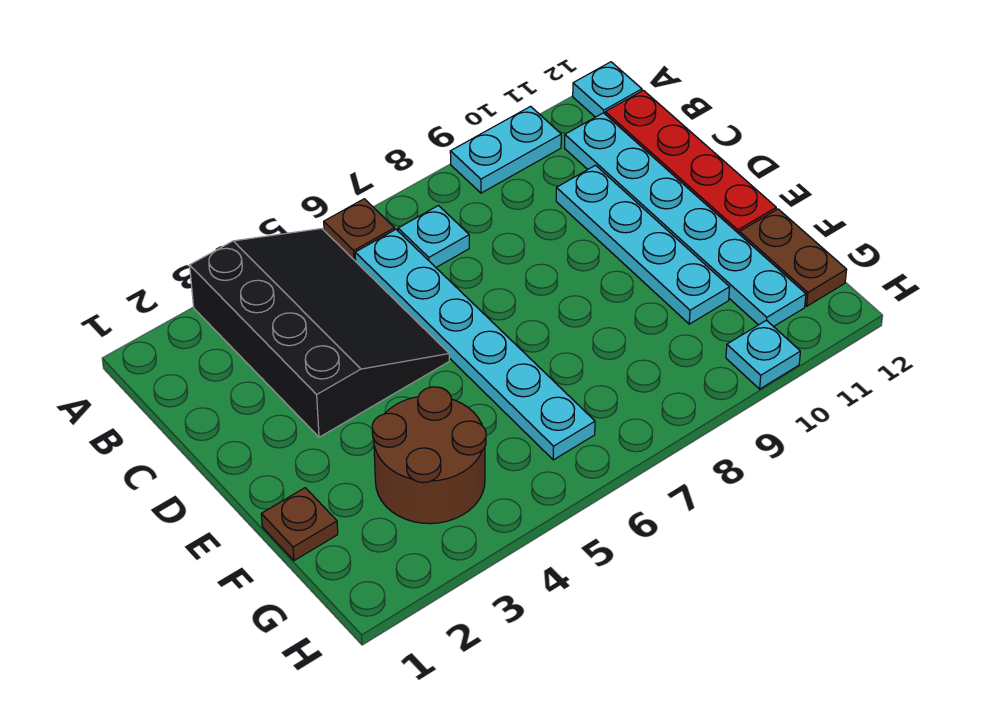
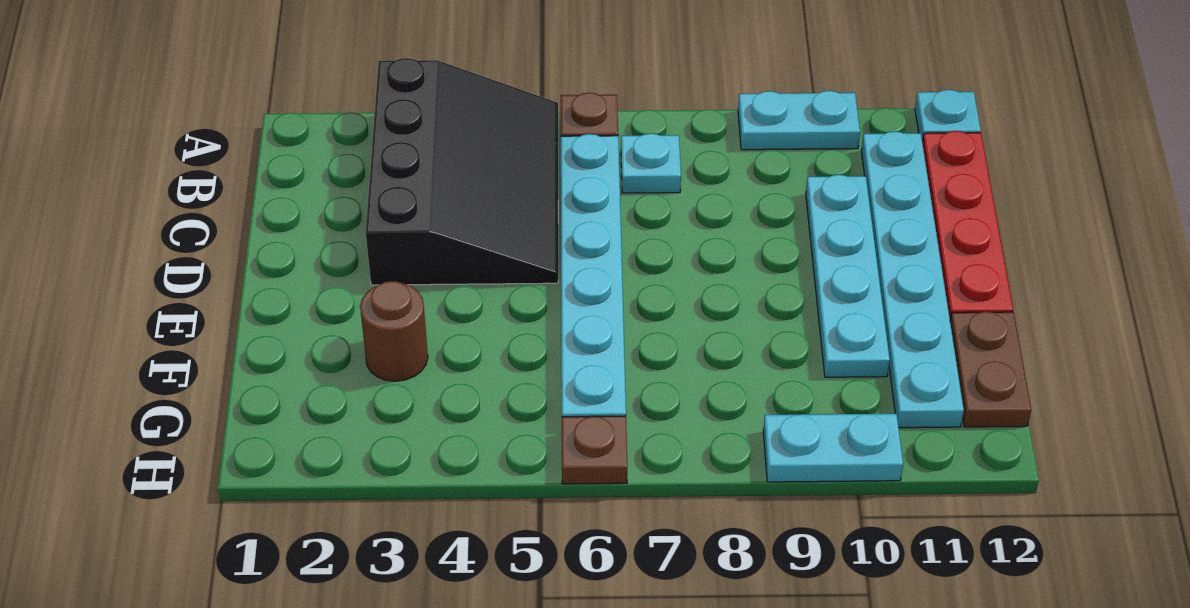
brown plate F1 level 1 -> brown plate H6 level 1
brown round brick F3:G4 level 1 -> brown round brick F3 level 1
cyan plate H10 level 1 -> cyan plate H9:H10 level 1

